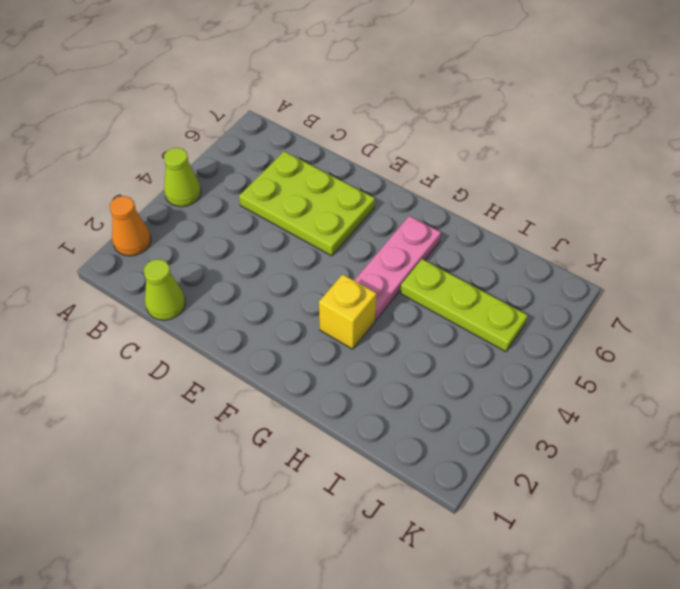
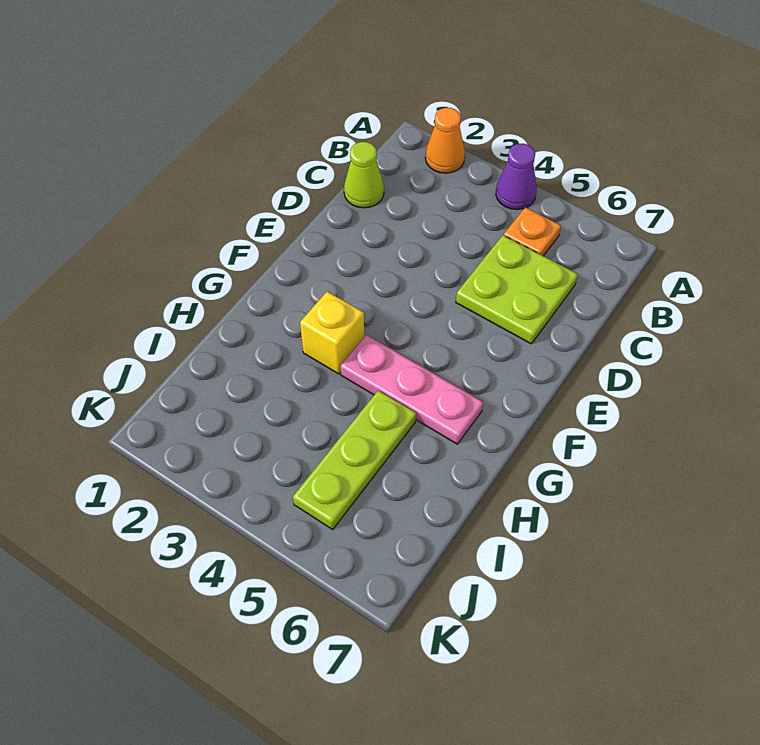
lime cone A4 level 1 -> purple cone A4 level 1
none -> orange plate B5 level 1
lime plate C5:E6 level 1 -> lime plate C5:D6 level 1

